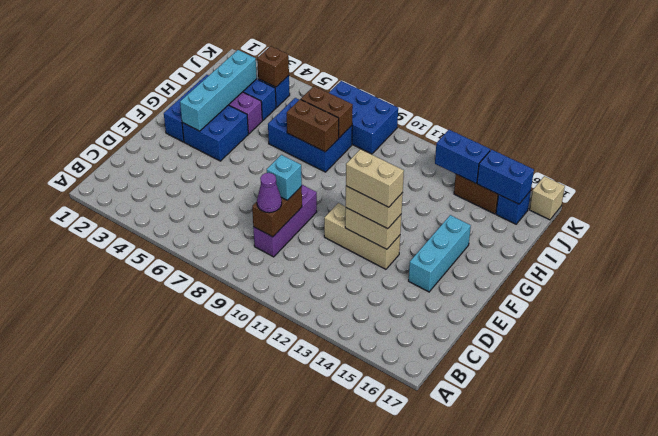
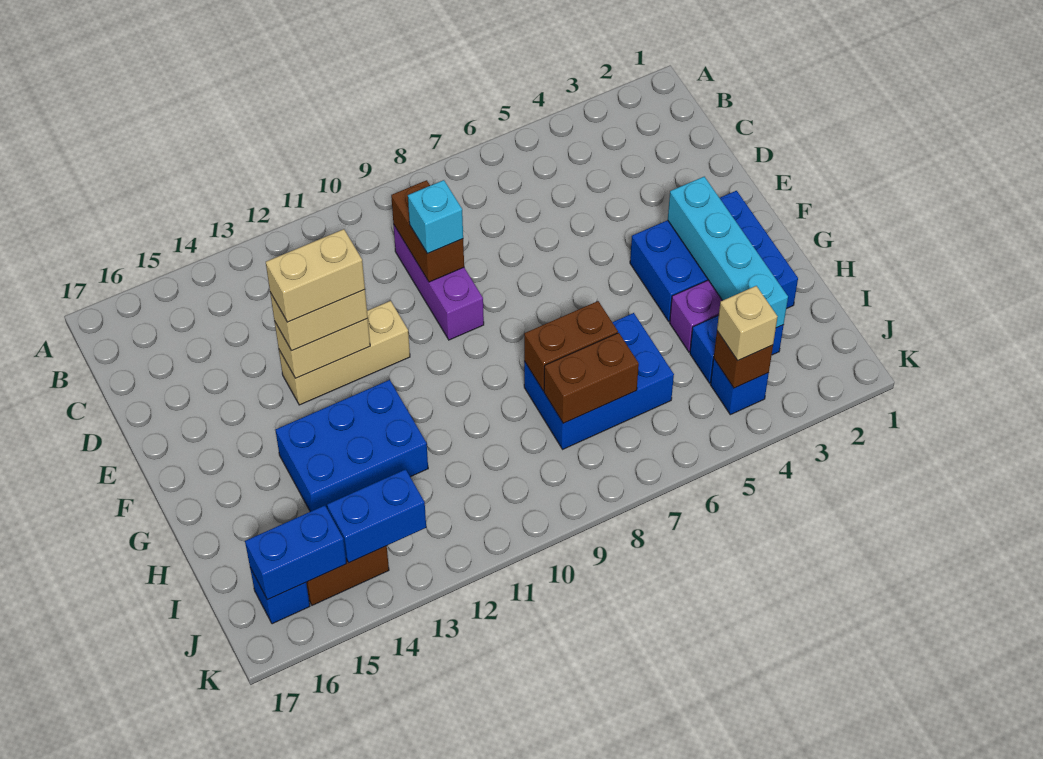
purple cone C9 level 3 -> none
cyan brick E15:G15 level 1 -> none
blue brick J7:K9 level 1 -> blue brick G12:H14 level 1
tan brick K17 level 1 -> tan brick J4 level 3

